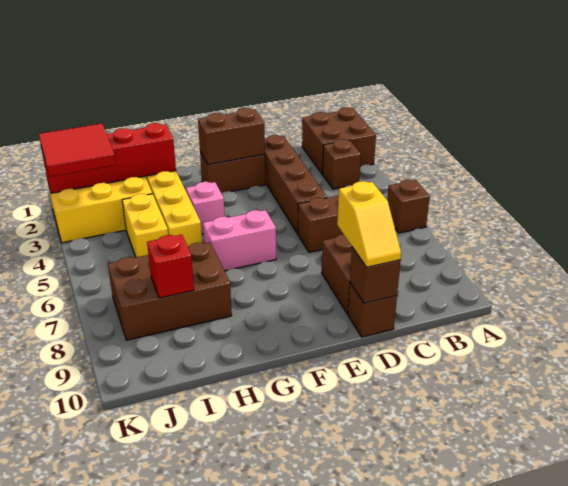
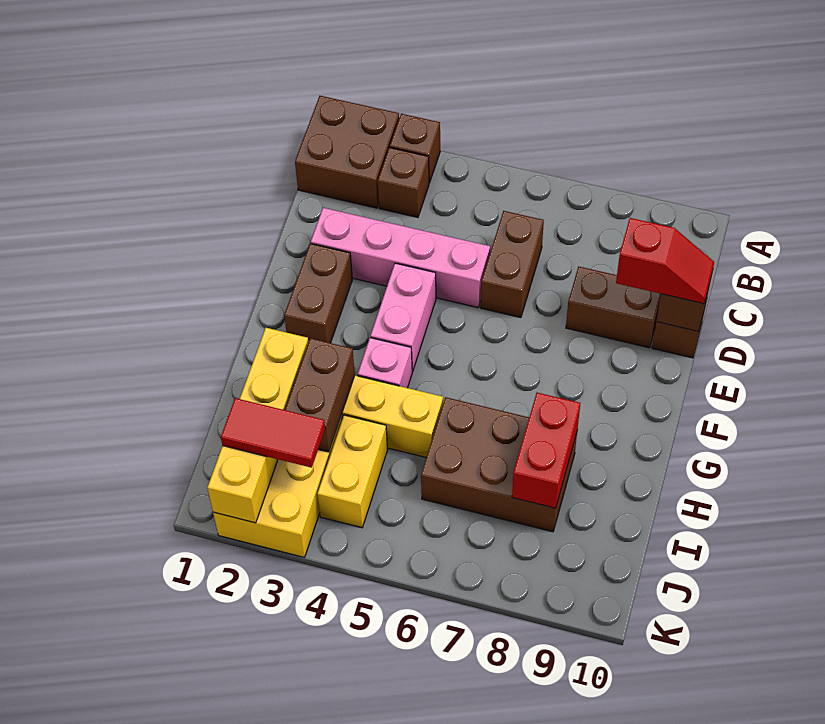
brown brick A6 level 1 -> brown brick A3 level 1
brown brick D2:D5 level 1 -> pink brick D2:D5 level 1
yellow slope D9:D10 level 3 top 9 -> red slope D9:D10 level 3 top 9
brown brick E2:F2 level 2 -> brown brick H3:I3 level 2
pink brick F6:G6 level 1 -> pink brick E4:F4 level 1
red brick H2:K2 level 2 -> yellow brick H2:K2 level 2
brown brick H7:J8 level 1 -> brown brick H6:I8 level 1
yellow brick I4:I5 level 1 -> yellow brick I4:J4 level 1
red brick I8 level 2 -> red brick H8:I8 level 2
red tile J2:K3 level 3 -> red tile J2:J3 level 3

